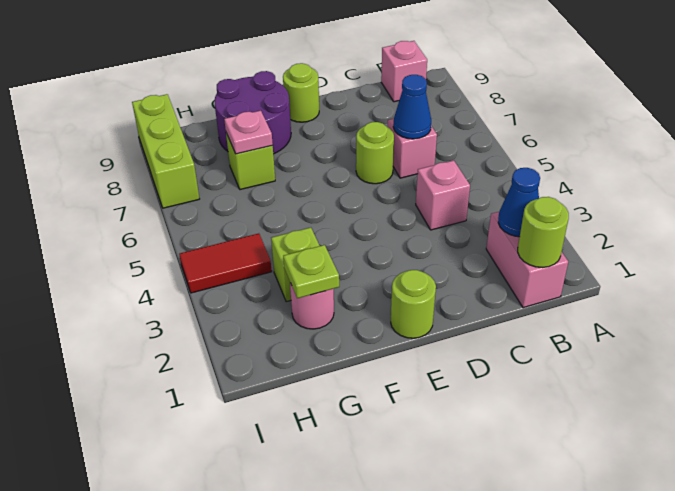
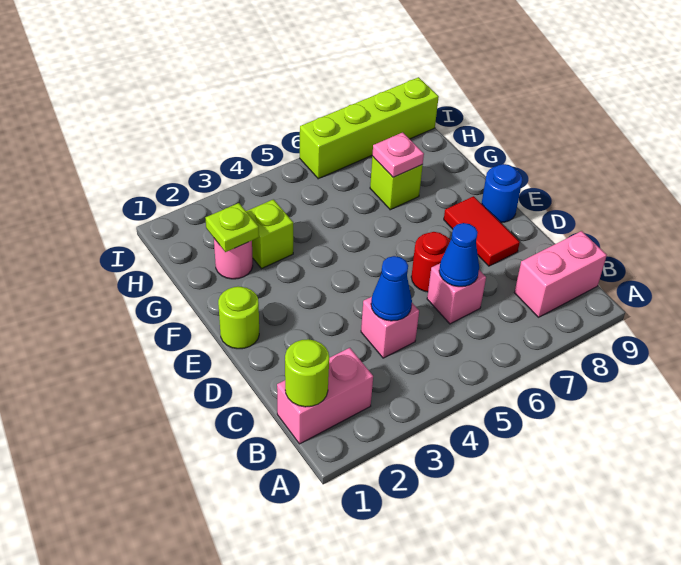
blue cone B2 level 2 -> blue cone C4 level 2
pink brick B9 level 1 -> pink brick B8:B9 level 1
lime round brick D6 level 1 -> red round brick D6 level 1
lime round brick E9 level 1 -> blue round brick E9 level 1
purple round brick F8:G9 level 1 -> none
red tile H4:I4 level 1 -> red tile D8:E8 level 1
lime brick I7:I9 level 1 -> lime brick I6:I9 level 1

